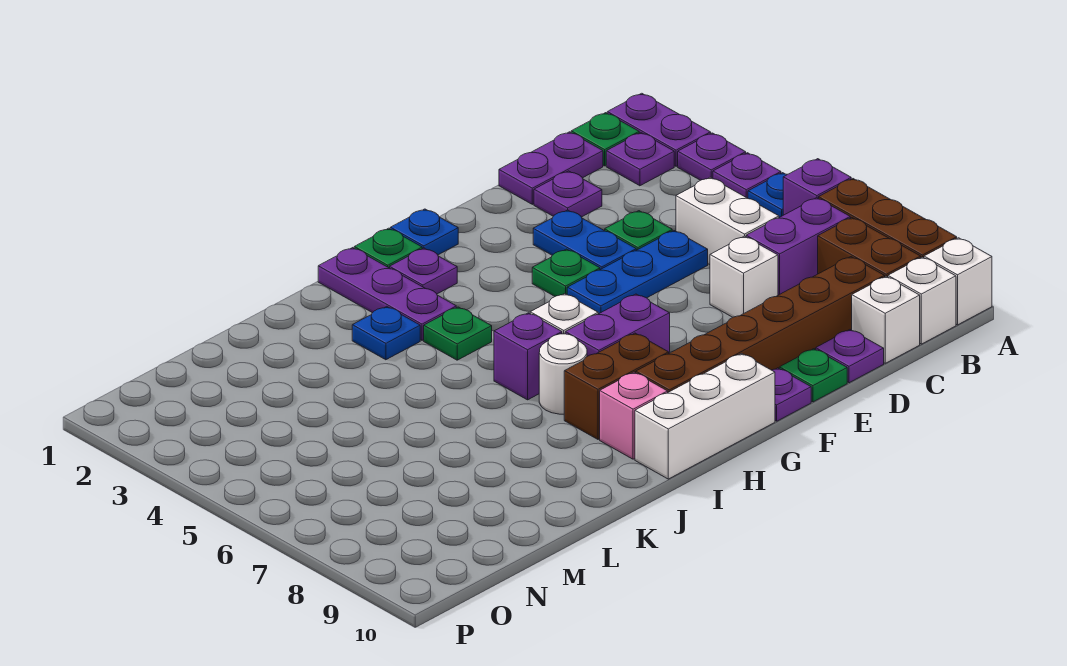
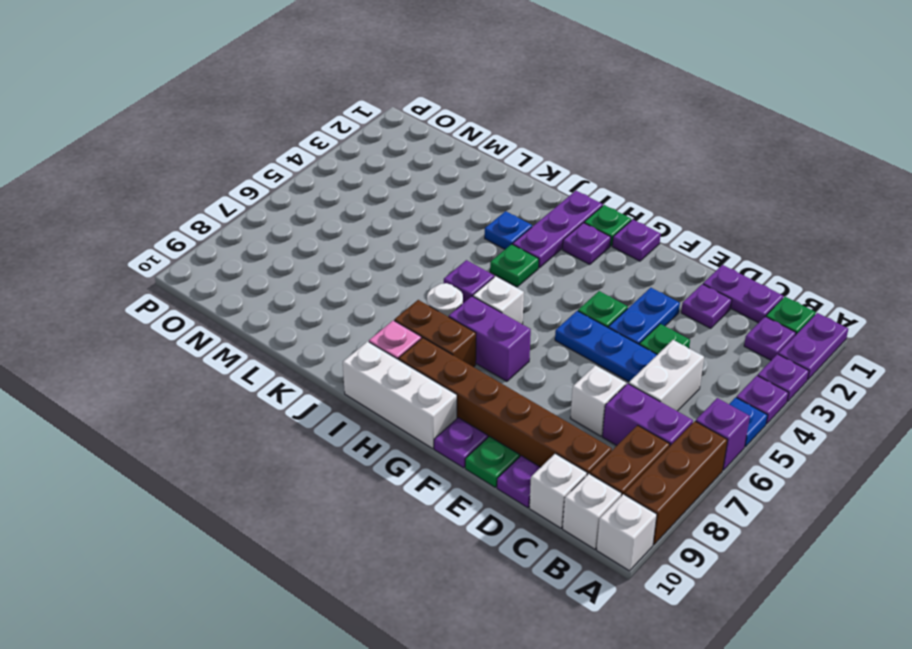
blue plate G1 level 1 -> purple plate G1 level 1

